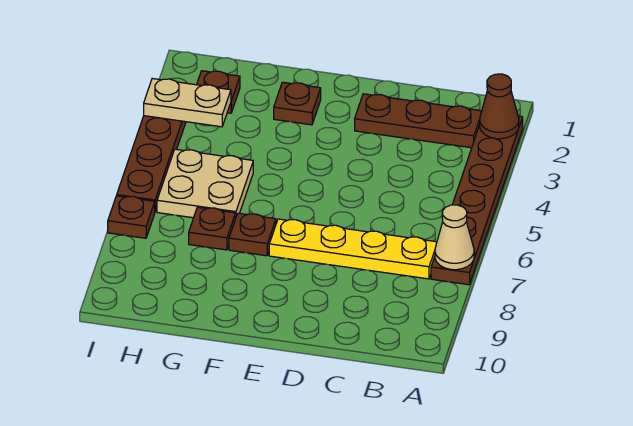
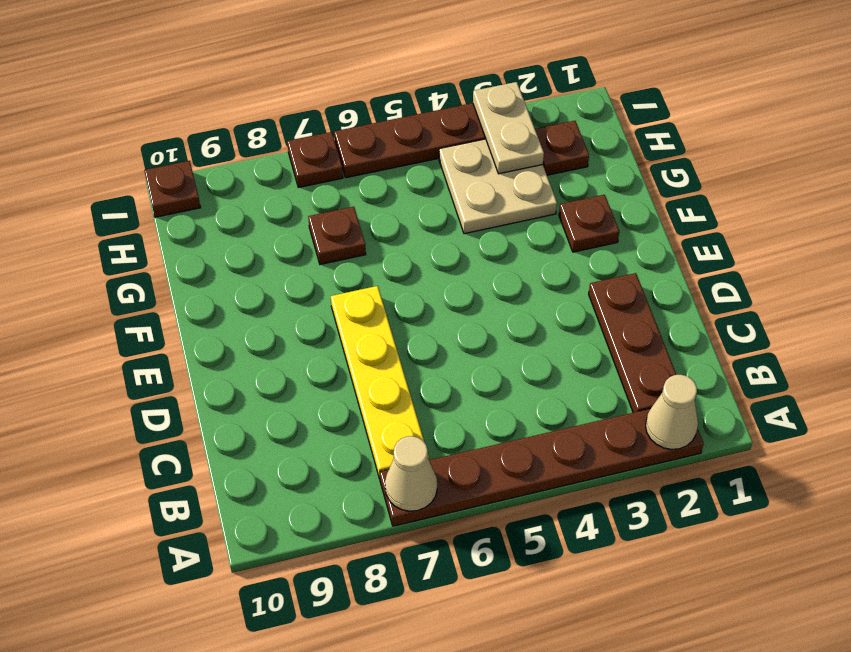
brown cone A2 level 2 -> tan cone A2 level 2
brown plate F7 level 1 -> brown plate I10 level 1
tan plate G5:H6 level 1 -> tan plate G3:H4 level 1

